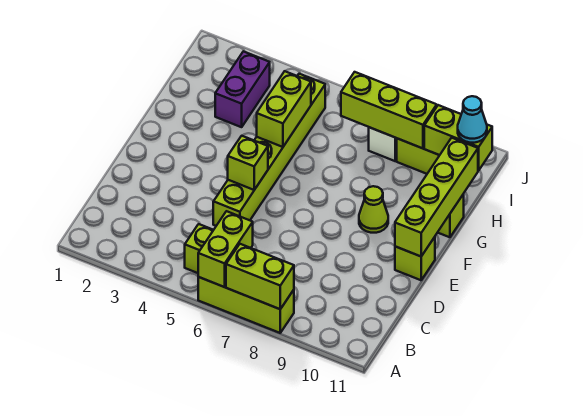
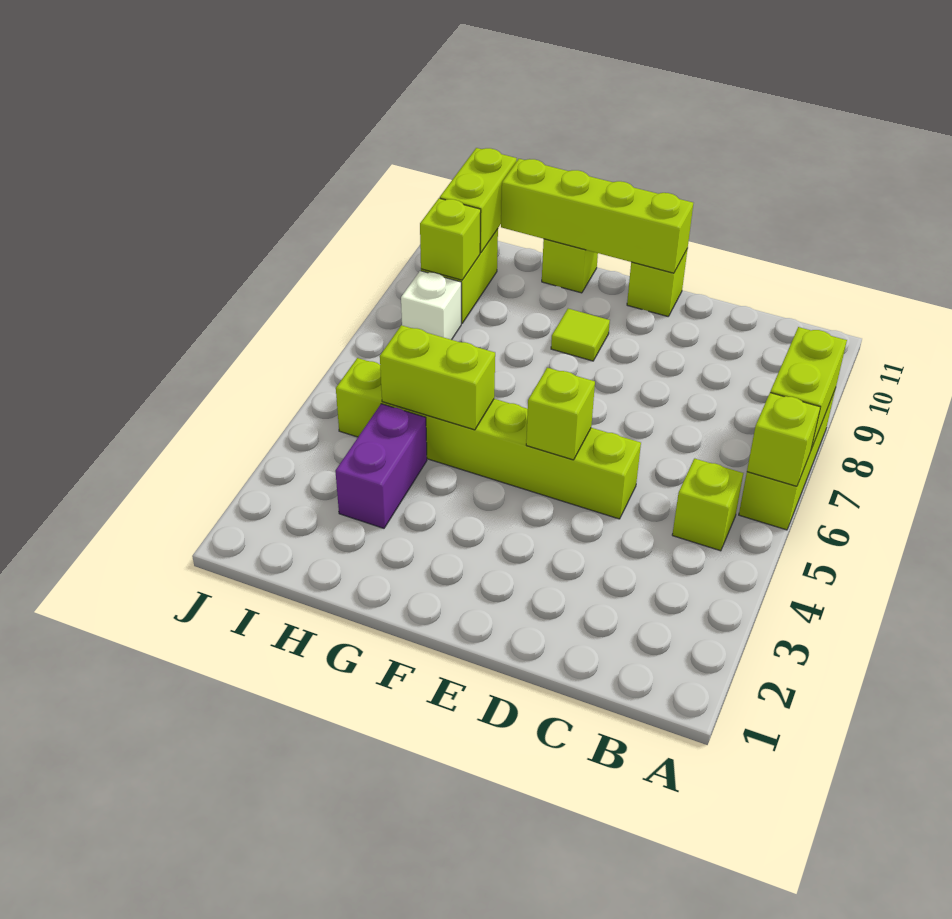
lime brick A6:B6 level 2 -> lime brick A6 level 2
lime cone F9 level 1 -> lime tile F9 level 1
purple brick H3:I3 level 1 -> purple brick H3:H4 level 1
lime brick I7:I9 level 2 -> lime brick I9 level 2
cyan cone I11 level 3 -> none

